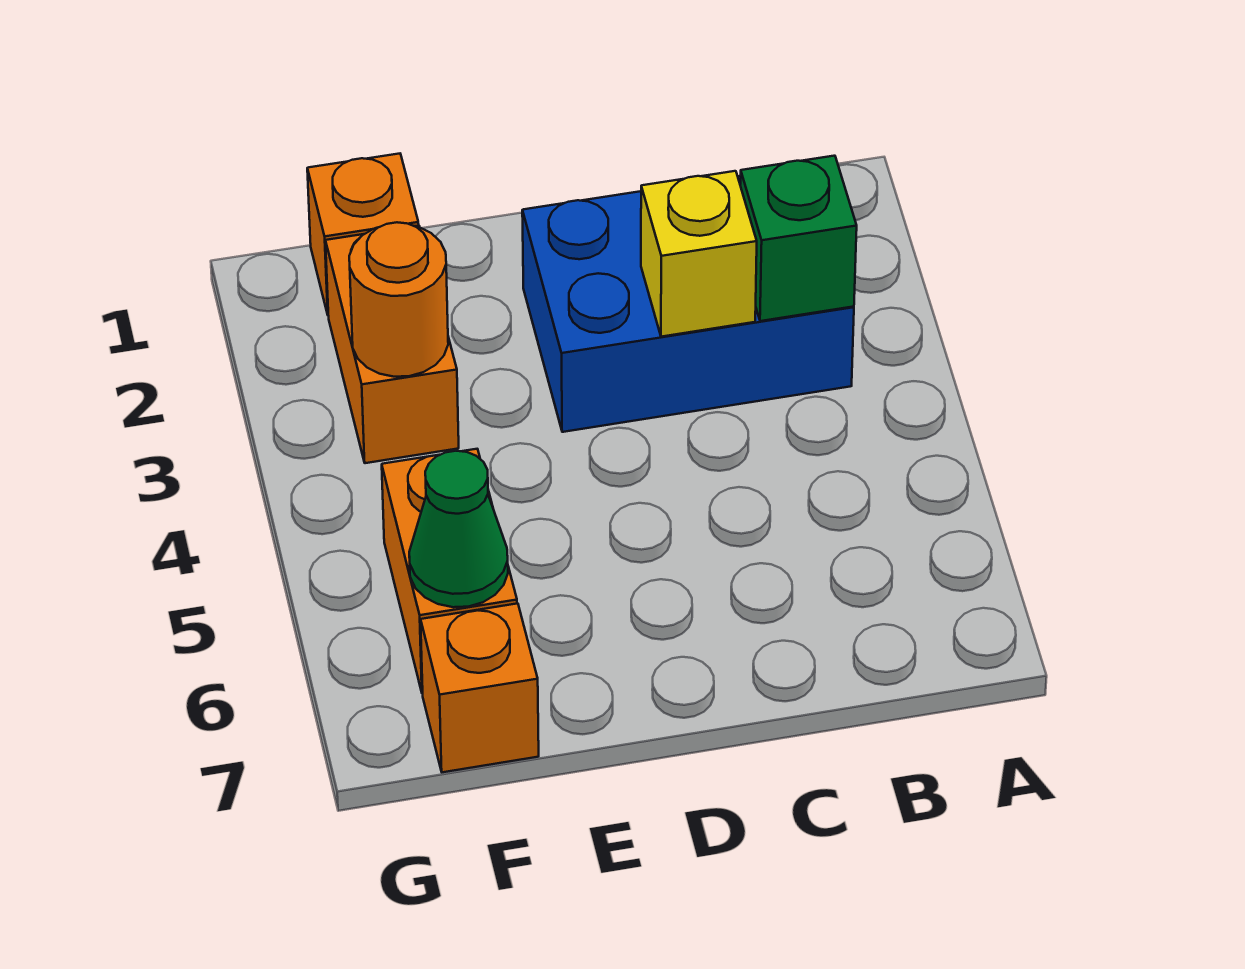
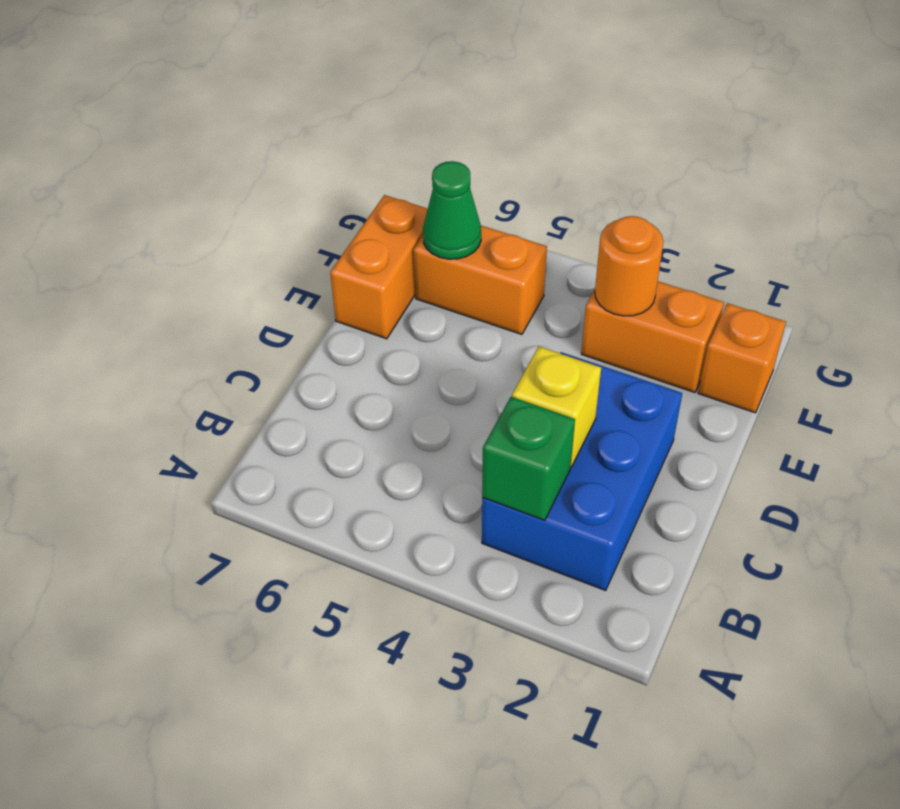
orange brick F7 level 1 -> orange brick E7:F7 level 1

